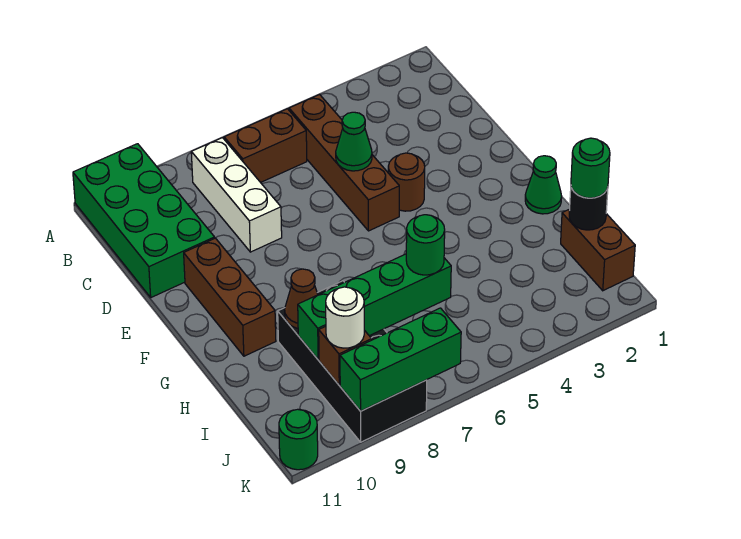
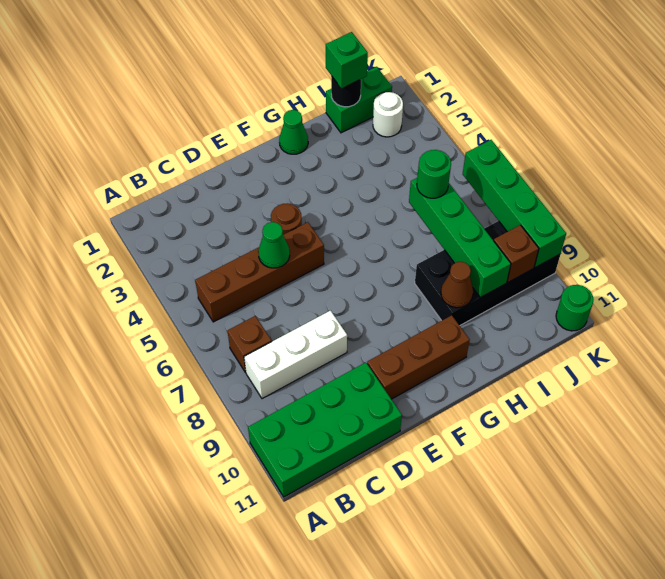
brown brick B6:B7 level 1 -> brown brick B7 level 1
brown brick I1:J1 level 1 -> green brick I1:J1 level 1
green round brick I1 level 3 -> green brick I1 level 3
white round brick J9 level 3 -> white round brick J2 level 1
green brick K7:K9 level 2 -> green brick K6:K9 level 2

